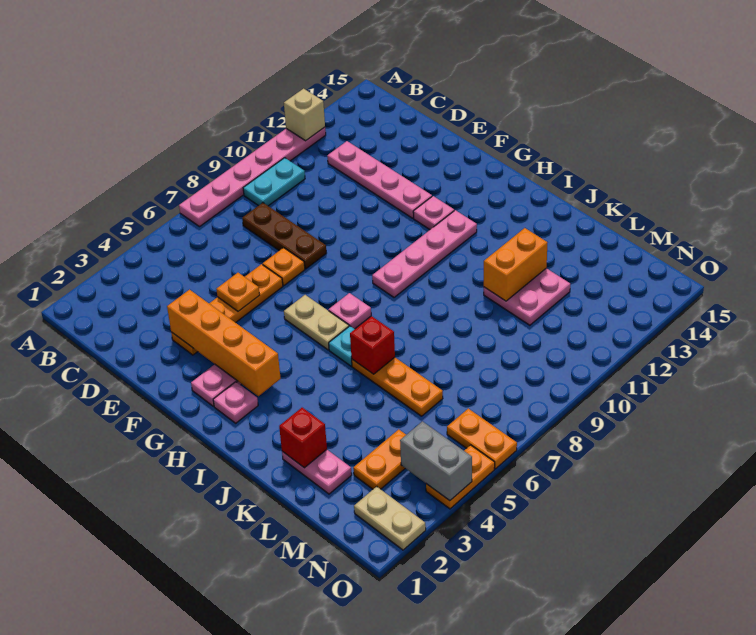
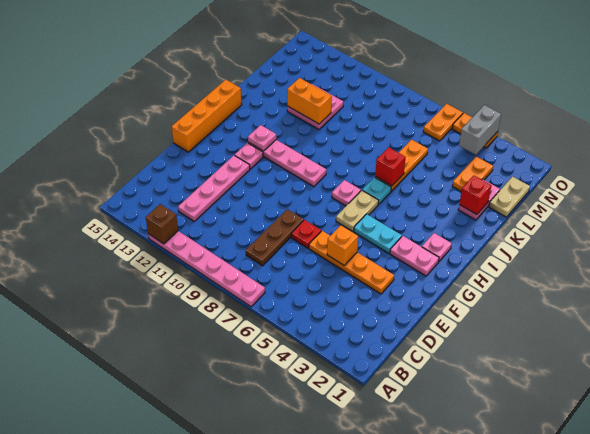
tan brick A12 level 2 -> brown brick A12 level 2
cyan plate B9:B10 level 1 -> cyan plate G4:G5 level 1
orange brick E3:H3 level 2 -> orange brick F15:I15 level 1
orange plate E5 level 2 -> orange brick E5 level 2
orange plate E7 level 1 -> red plate E7 level 1
none -> pink plate H12 level 2
orange plate M3:M4 level 1 -> orange plate L3:M3 level 1
tan plate N2:O2 level 1 -> tan plate L1:M1 level 1

